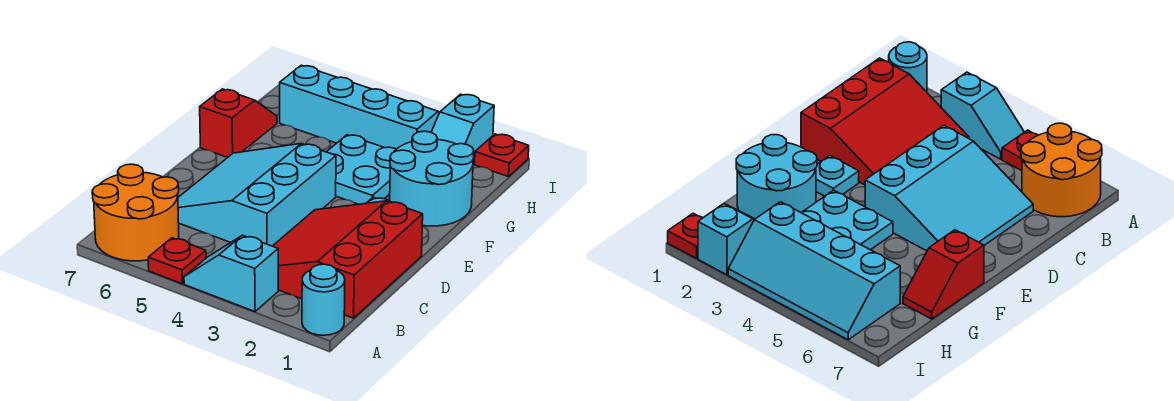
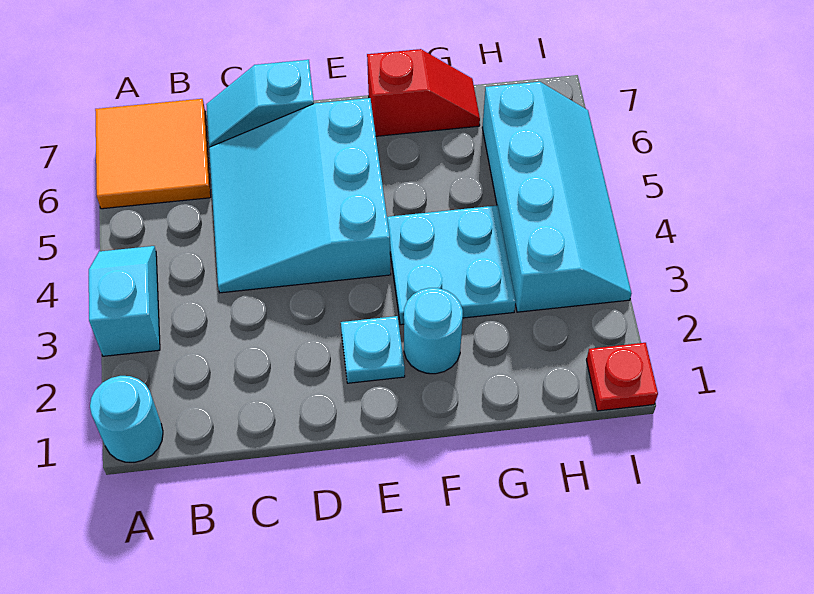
red plate A5 level 1 -> none
orange round brick A6:B7 level 1 -> orange tile A6:B7 level 1
red slope B1:D3 level 1 top 1 -> none
cyan slope C4:E6 level 1 top 4 -> cyan slope C4:E6 level 1 top E
cyan round brick F1:G2 level 1 -> cyan round brick F2 level 1
cyan slope H2:I2 level 1 top I -> cyan slope C7:D7 level 1 top D

